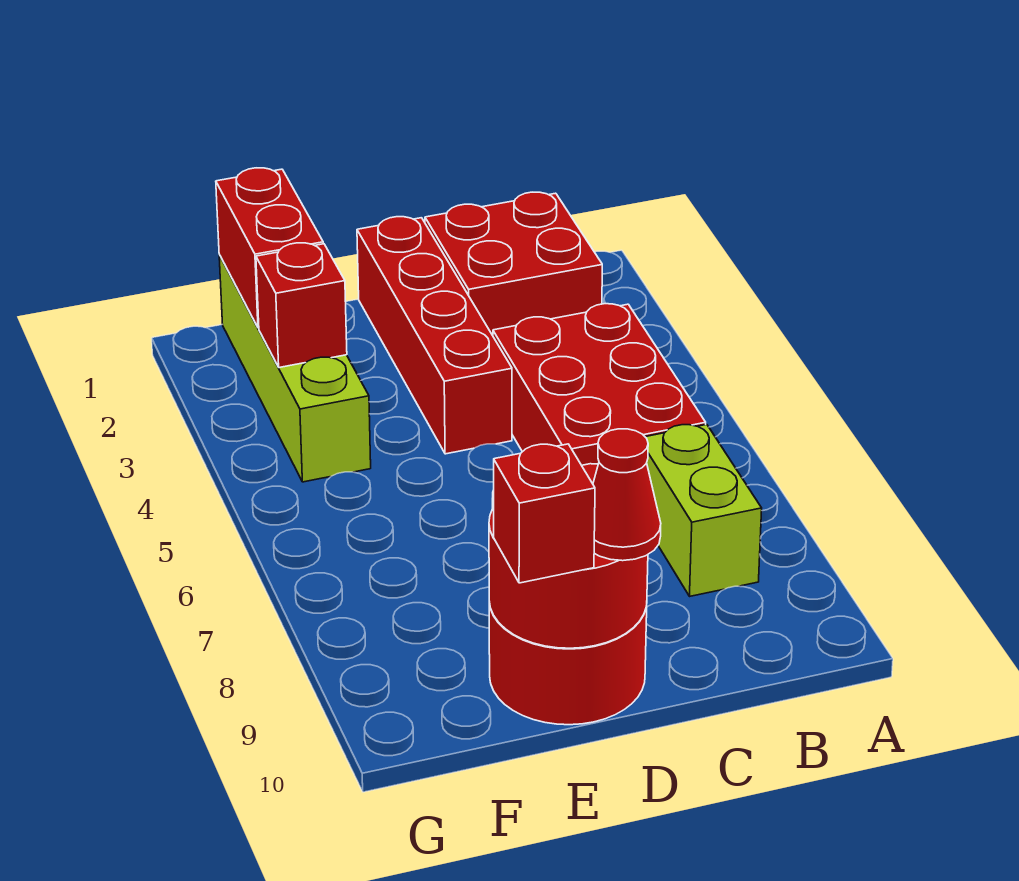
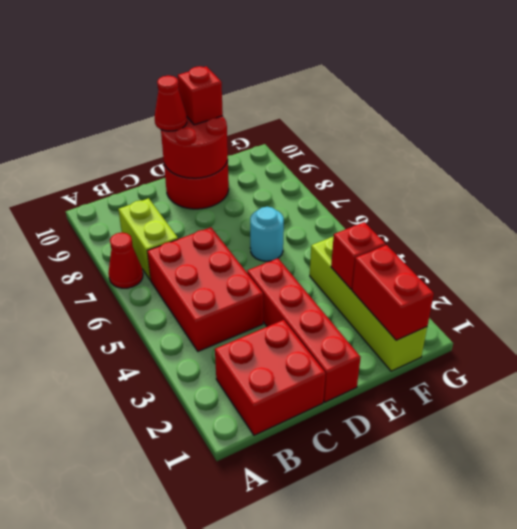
none -> red cone A7 level 1
none -> cyan round brick E6 level 1

